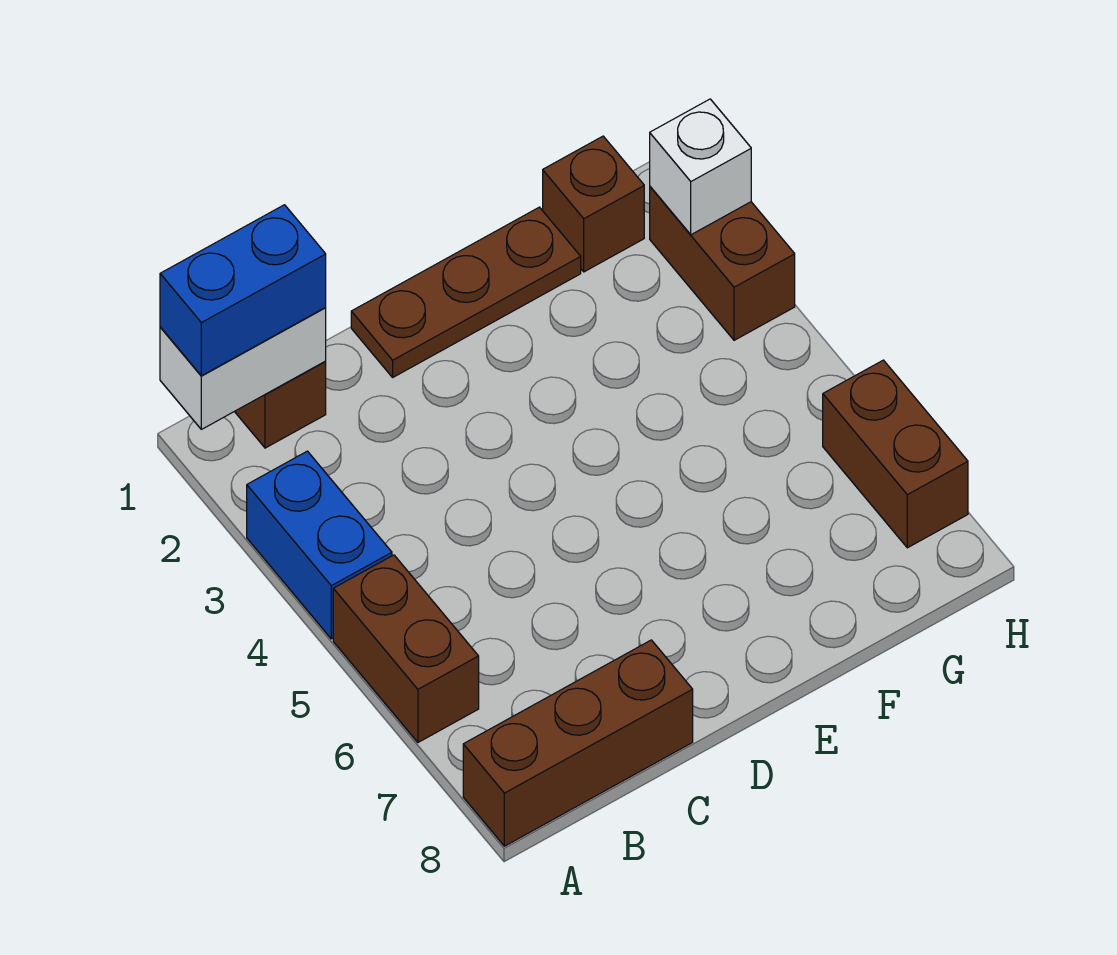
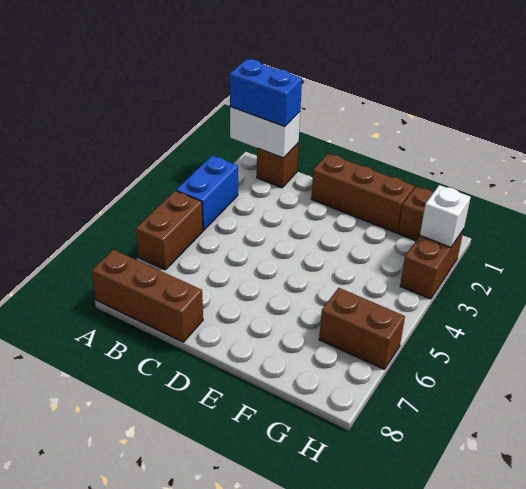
brown plate D1:F1 level 1 -> brown brick D1:F1 level 1
brown brick H6:H7 level 1 -> brown brick G6:H6 level 1

